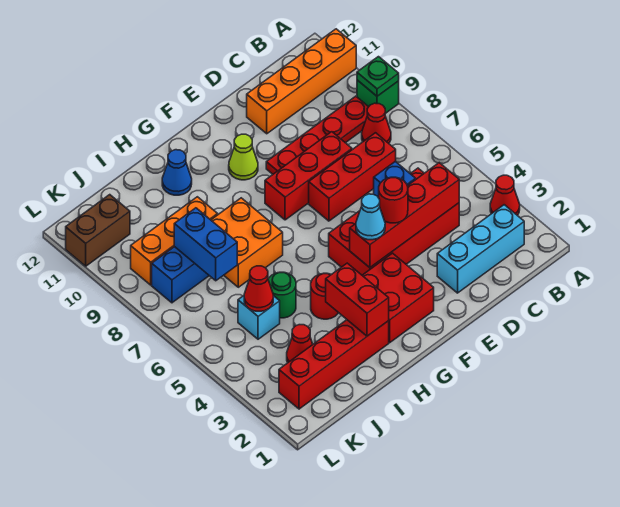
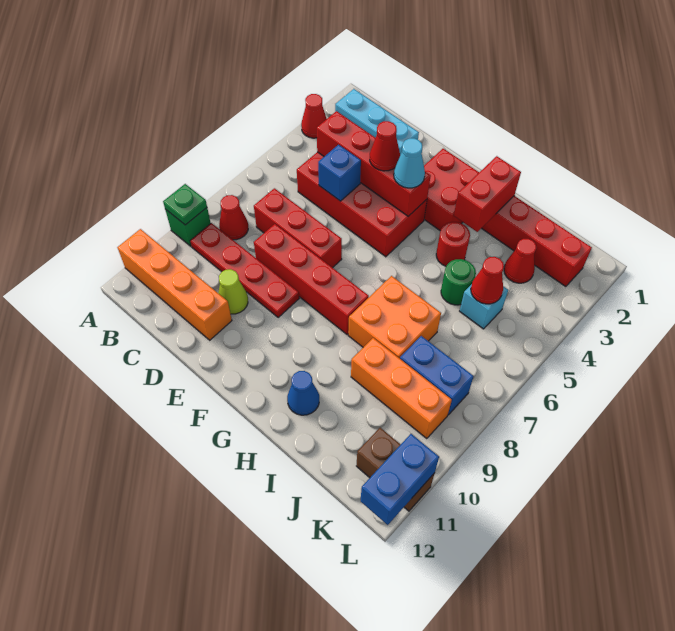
red brick D8:F8 level 1 -> red brick D8:G8 level 1
red round brick E4 level 3 -> red cone E4 level 3
lime cone F10 level 1 -> lime cone D10 level 1
blue brick J7:J8 level 2 -> blue brick L11:L12 level 2

